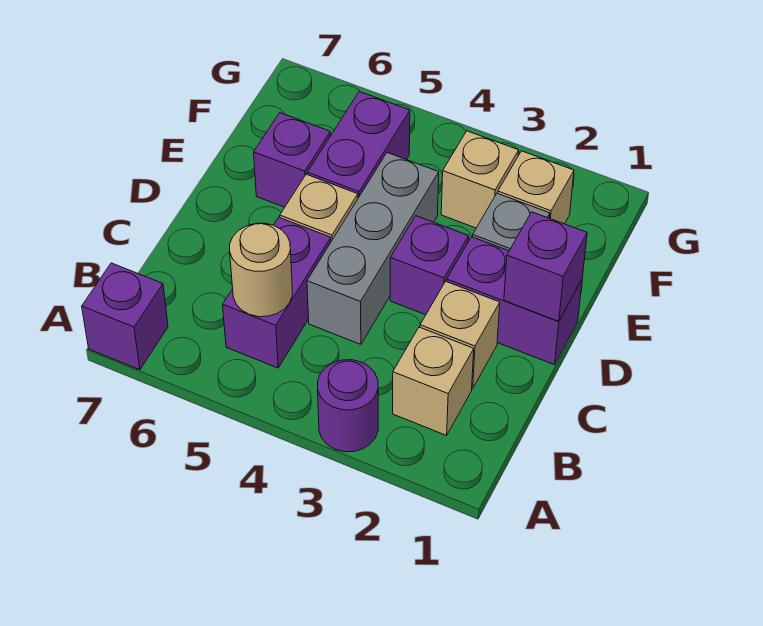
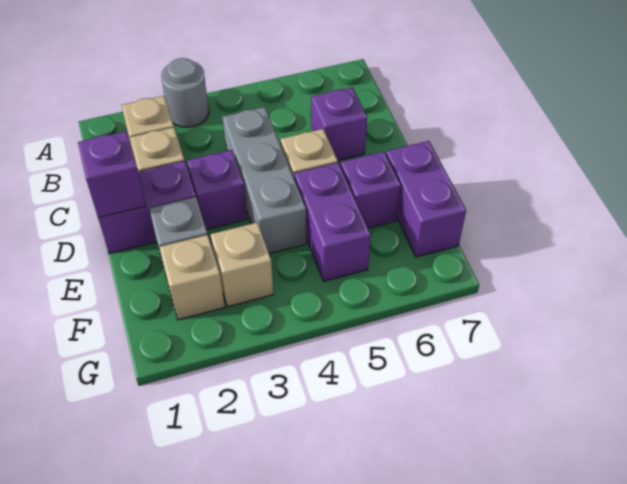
purple round brick A3 level 1 -> grey round brick A3 level 1
purple brick A7 level 1 -> purple brick C6 level 1
purple brick B5:C5 level 1 -> purple brick E7:F7 level 1
tan round brick B5 level 2 -> none

